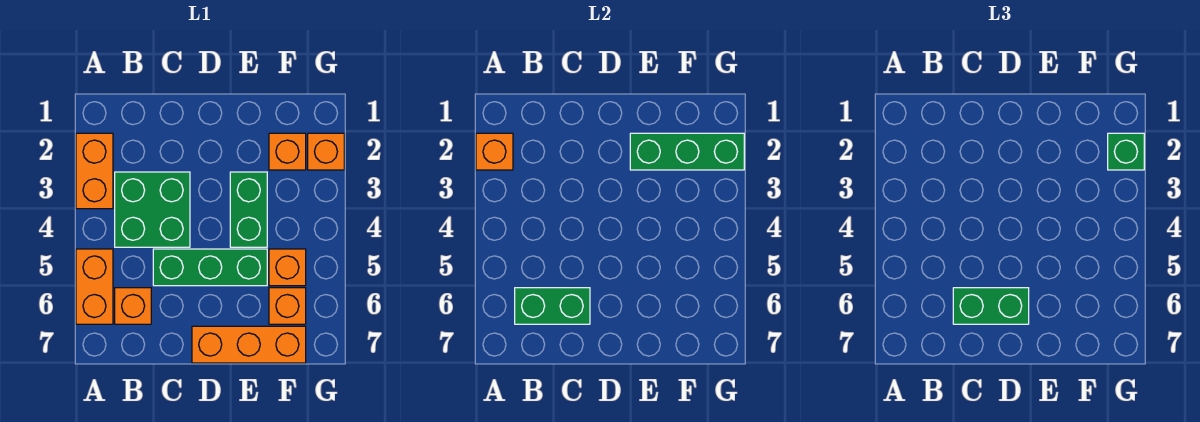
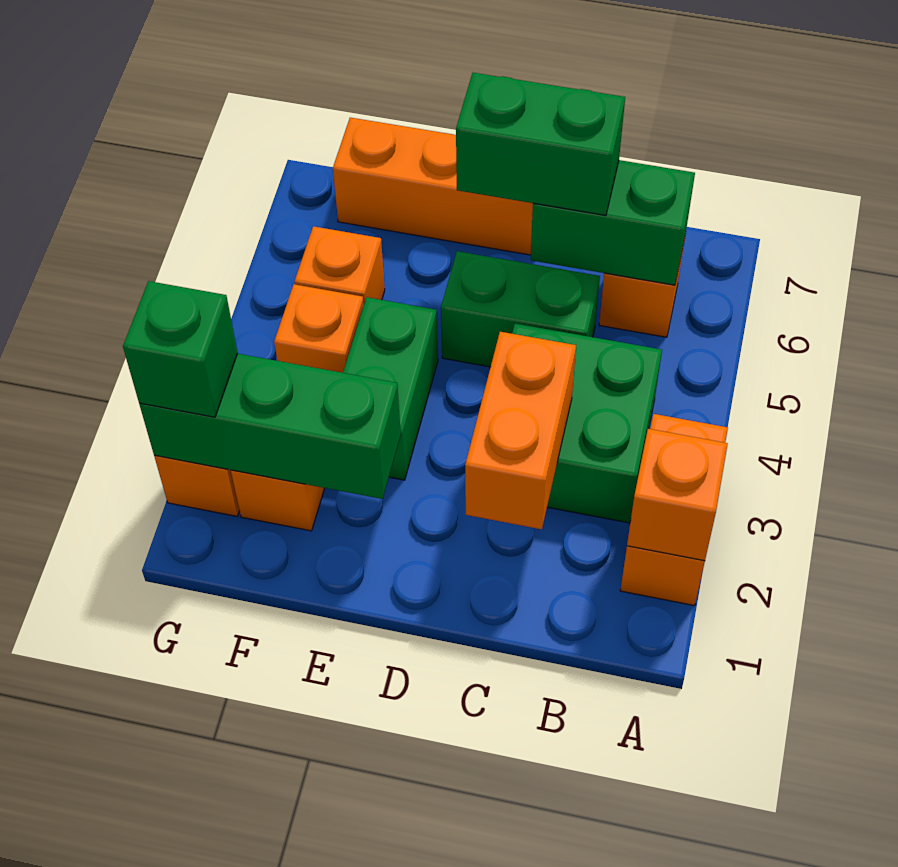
orange brick A5:A6 level 1 -> orange brick C2:C3 level 2
green brick C5:E5 level 1 -> green brick C5:D5 level 1
orange brick F6 level 1 -> orange brick F4 level 1

